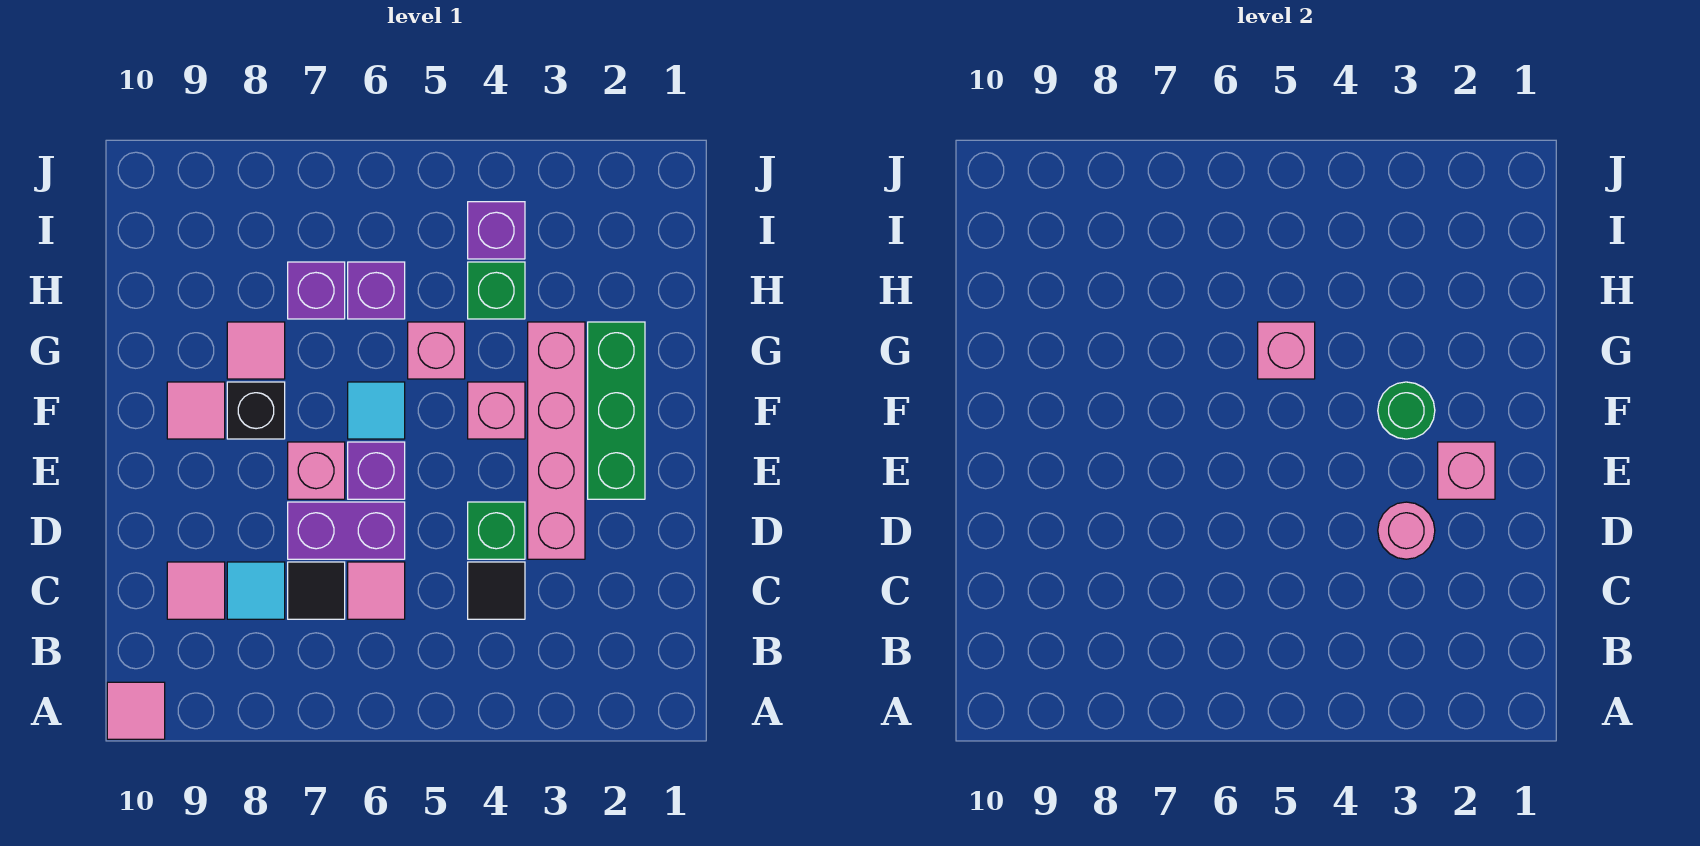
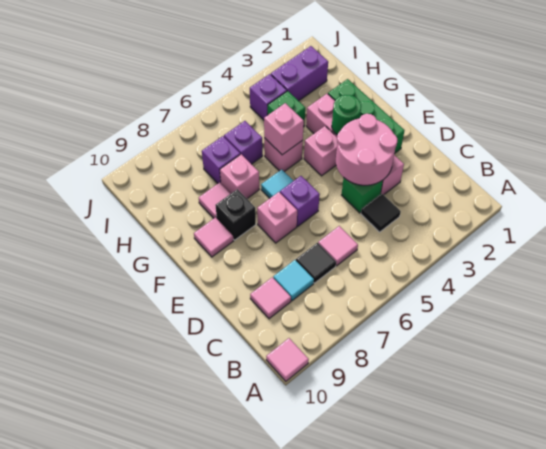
pink round brick D3 level 2 -> pink round brick D3:E4 level 2
purple brick D6:D7 level 1 -> purple brick I2:I3 level 1
pink brick E2 level 2 -> pink brick G7 level 1

